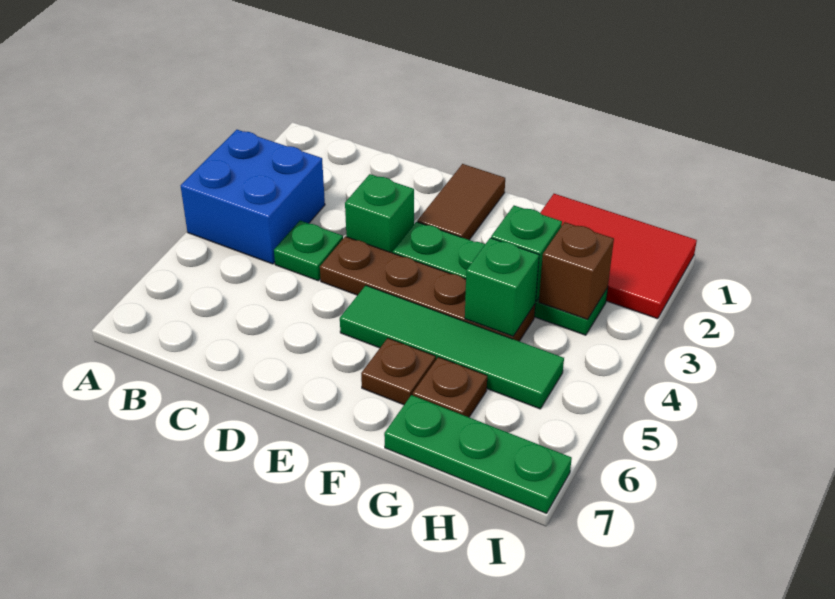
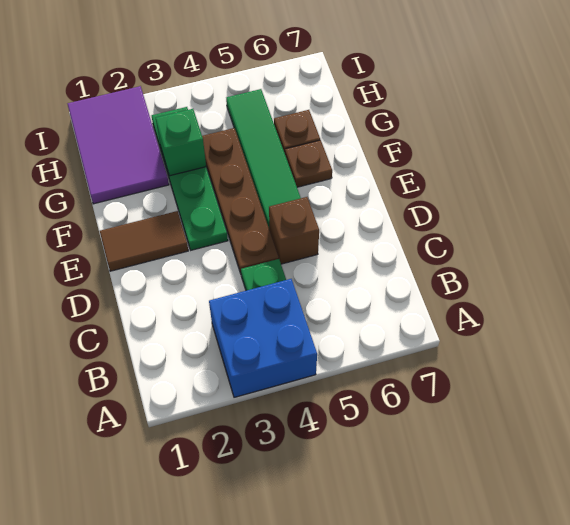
green brick D3 level 1 -> none
red tile G1:I2 level 1 -> purple tile G1:I2 level 1
green brick G4 level 2 -> none
green plate G7:I7 level 1 -> none
brown brick H3 level 2 -> brown brick D5 level 1

